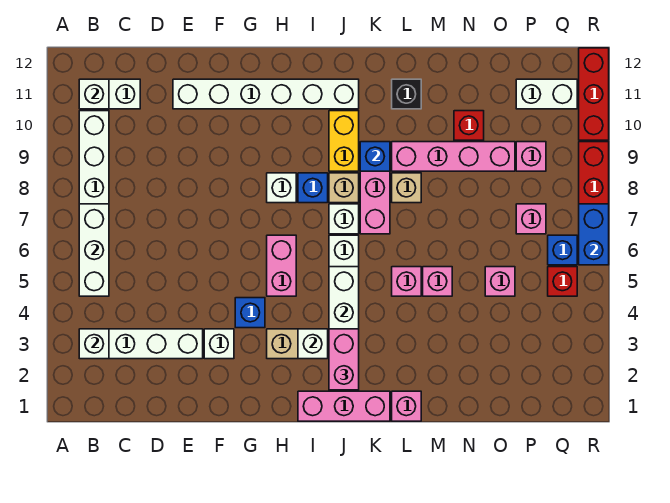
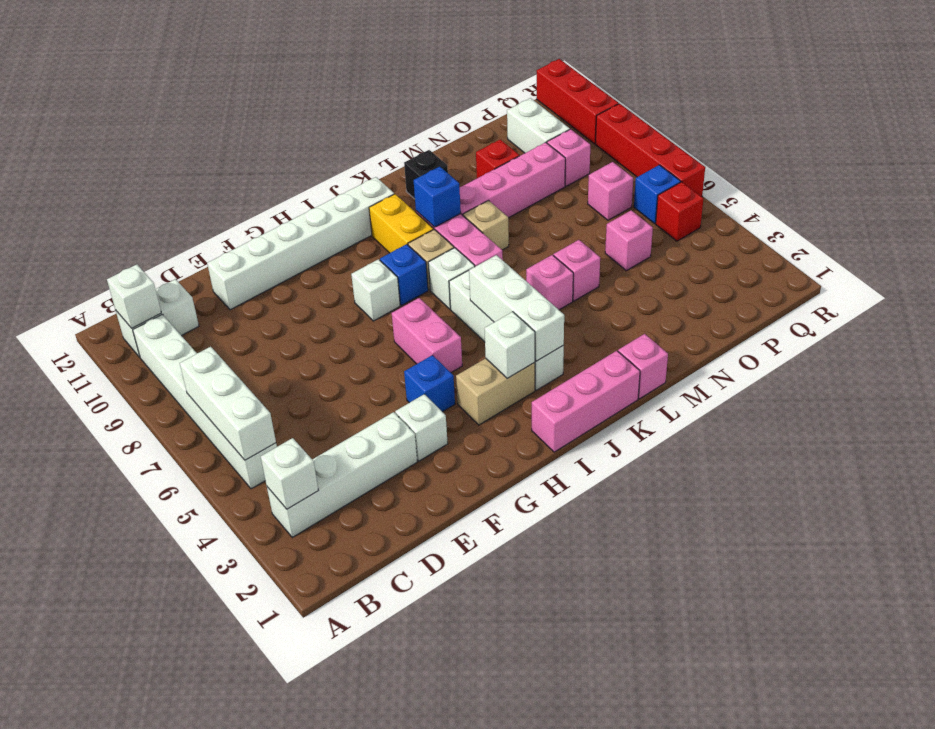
pink brick J2:J3 level 3 -> none
white brick P11:Q11 level 1 -> white brick P10:P11 level 1
blue brick R6:R7 level 2 -> none

